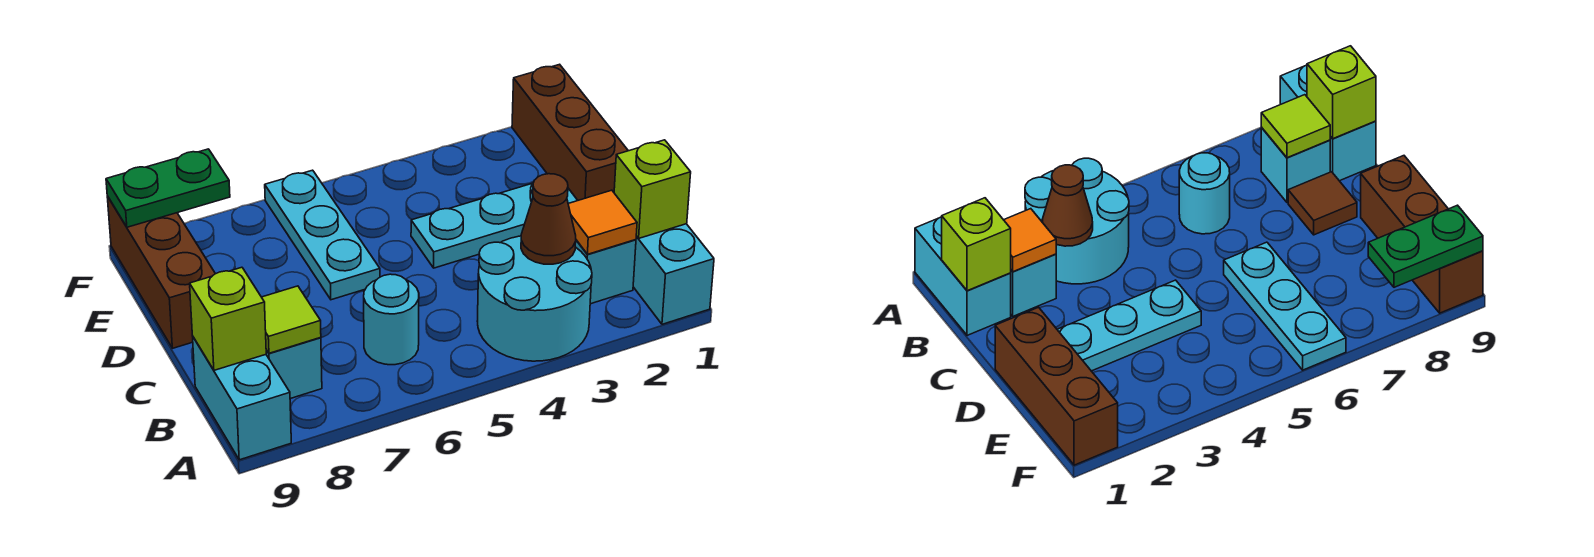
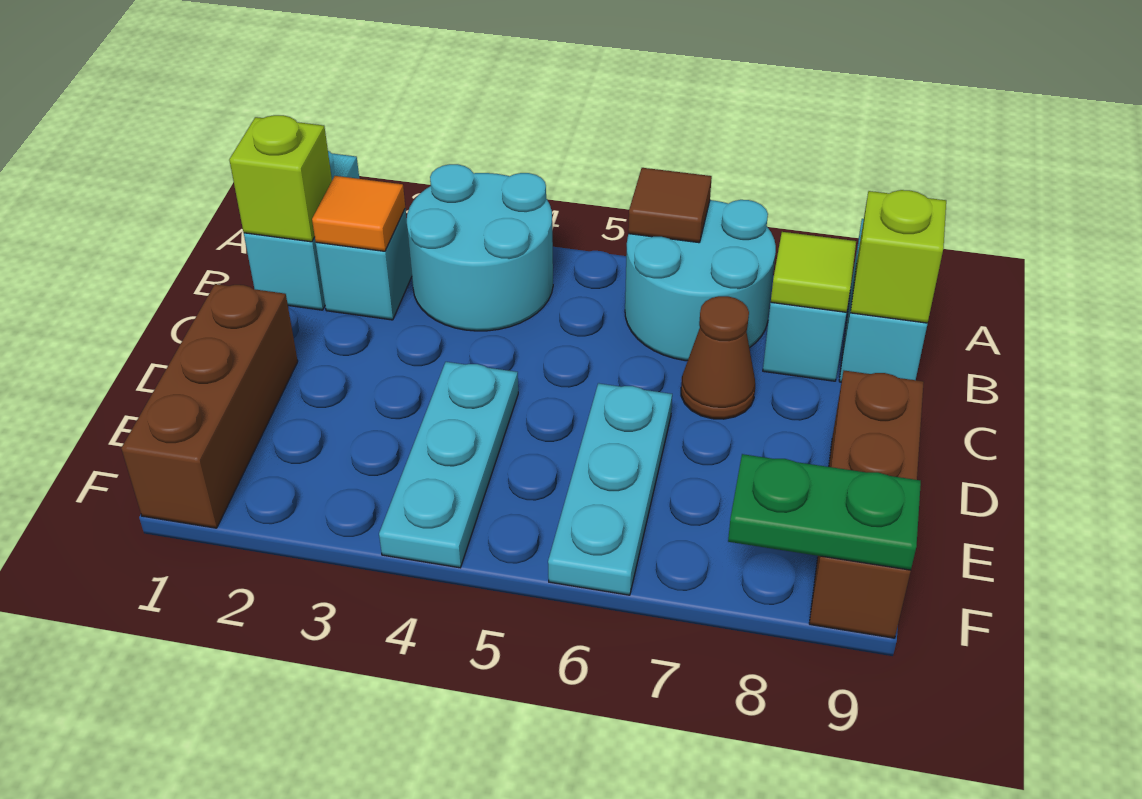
brown cone B3 level 2 -> brown cone C7 level 1
cyan round brick B6 level 1 -> cyan round brick A6:B7 level 1
brown tile C8 level 1 -> brown tile A6 level 2
cyan plate D2:D4 level 1 -> cyan plate D4:F4 level 1

